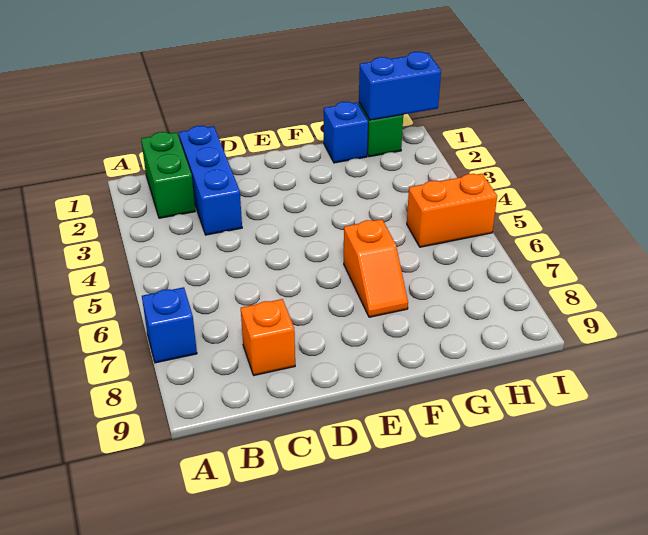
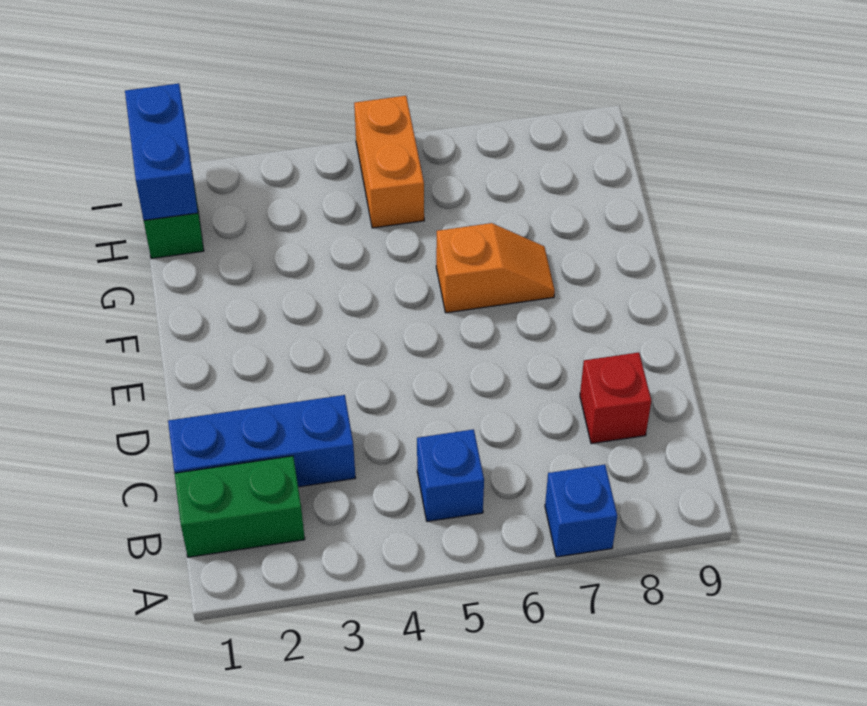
orange brick C8 level 1 -> red brick C8 level 1
blue brick G1 level 1 -> blue brick B5 level 1

